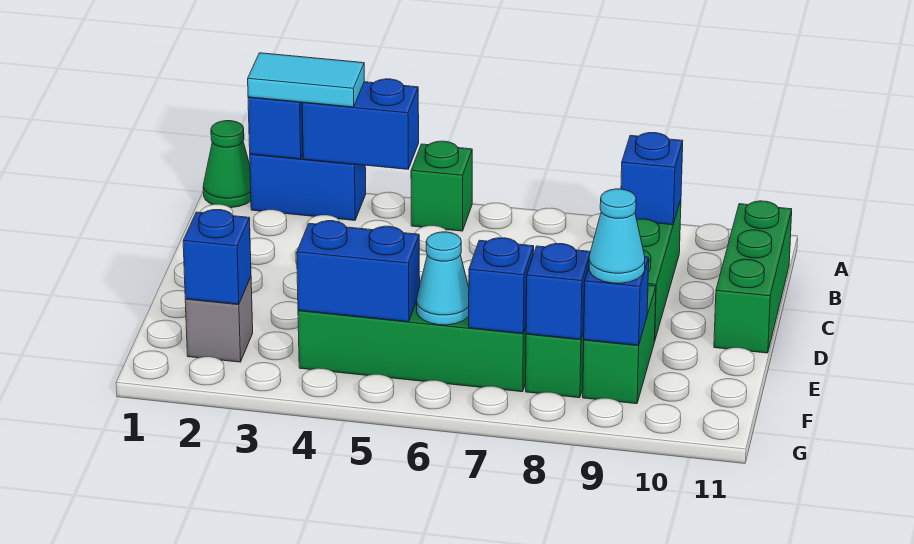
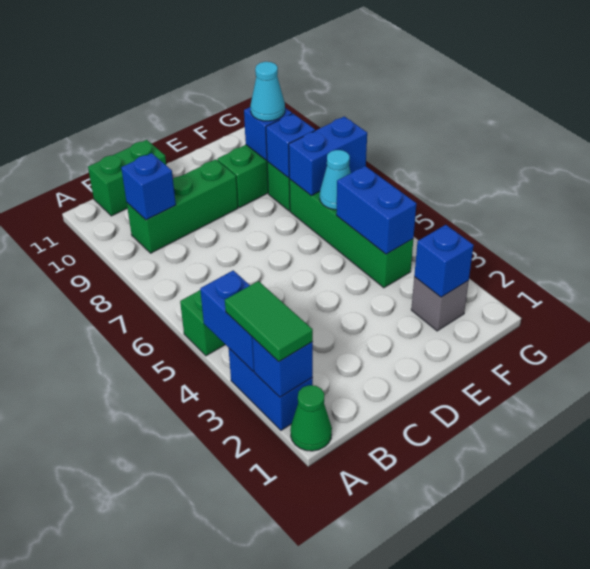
cyan tile A2:A3 level 3 -> green tile A2:A3 level 3
green brick B11:D11 level 1 -> green brick B11:C11 level 1
blue brick F7 level 2 -> blue brick F7:G7 level 2

